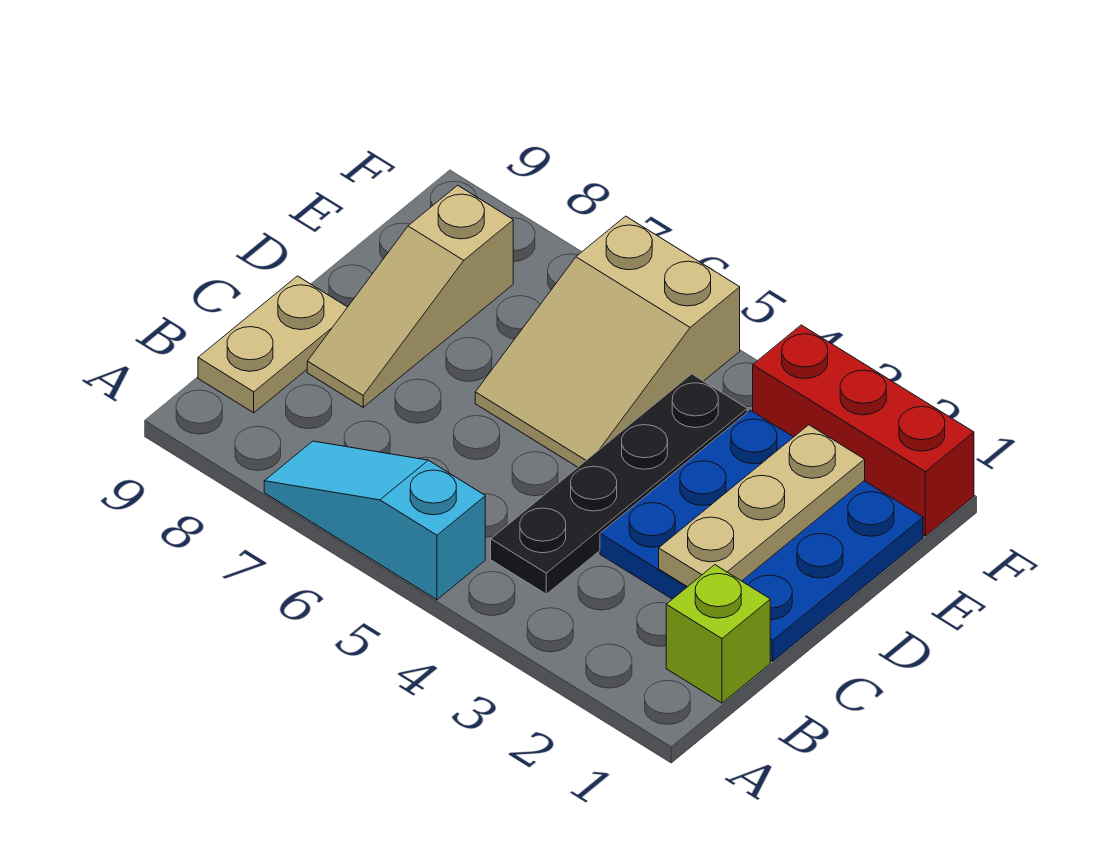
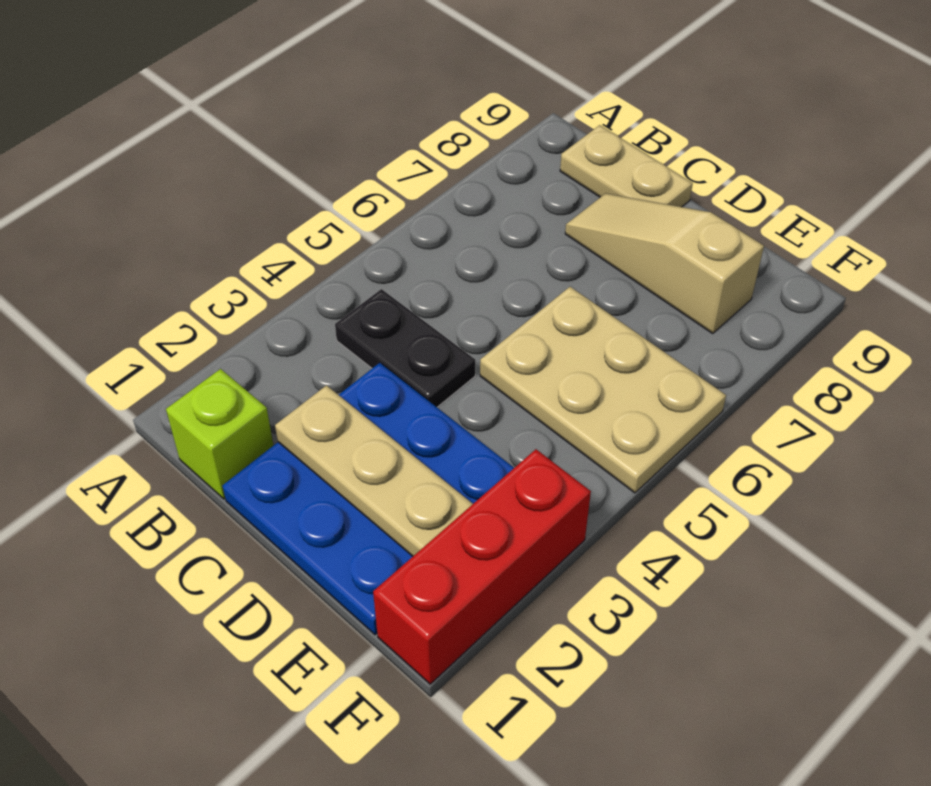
cyan slope A5:A7 level 1 top 5 -> none
black plate B4:E4 level 1 -> black plate B4:C4 level 1
tan slope D5:F6 level 1 top F -> tan plate D5:F6 level 1

